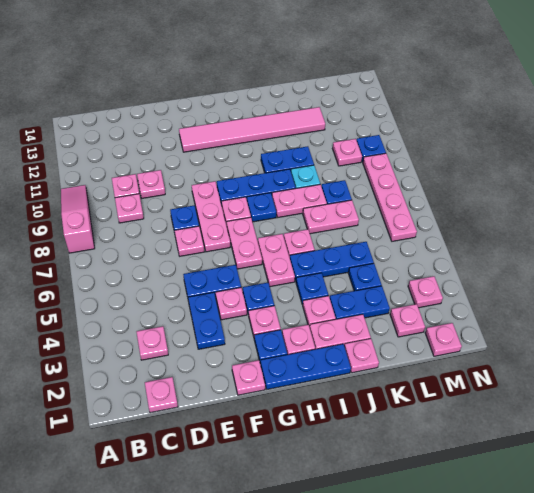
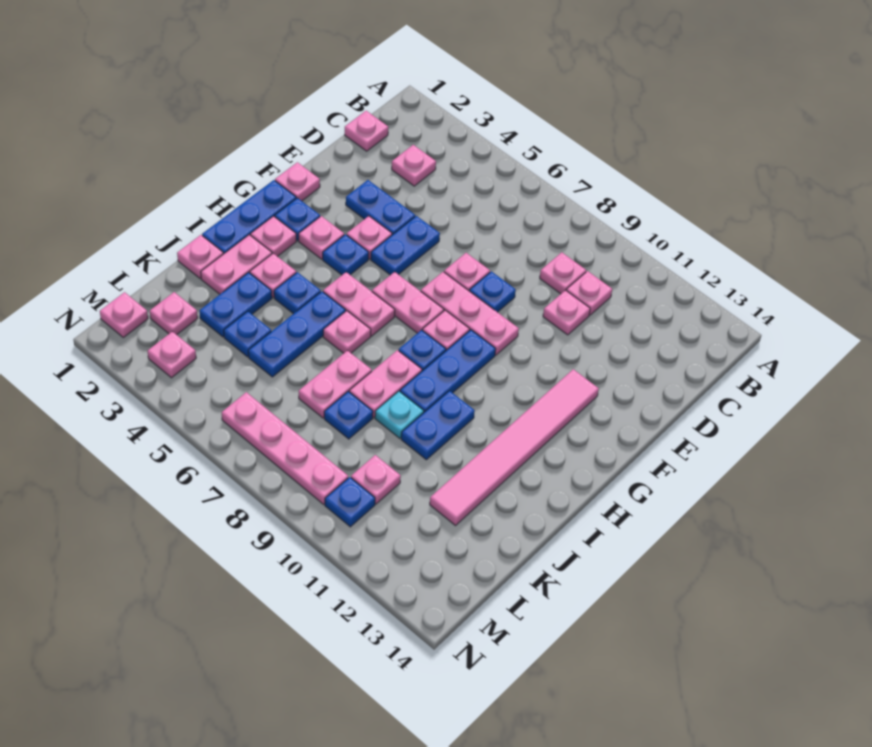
pink slope A8:A10 level 1 top 8 -> none

